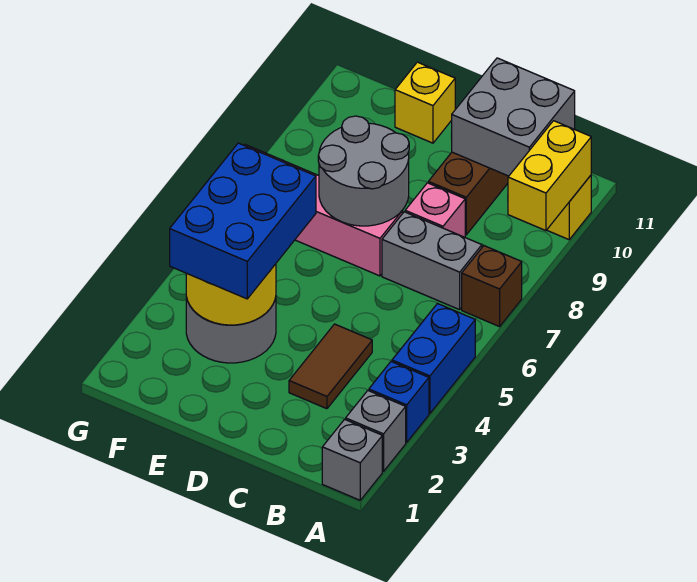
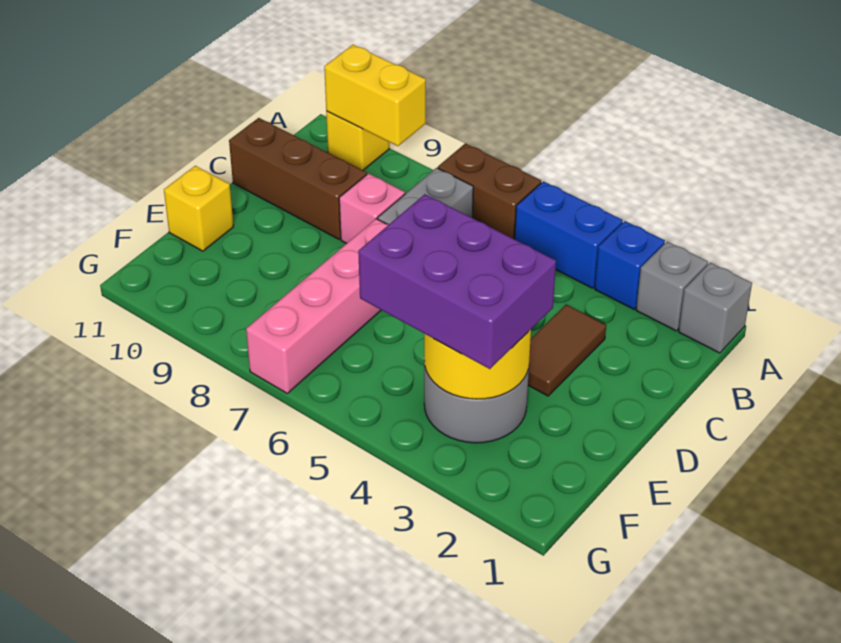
brown brick A7 level 1 -> brown brick A6:A7 level 1
grey brick B10:C11 level 2 -> none
brown tile C3:C4 level 1 -> brown tile C3:D3 level 1
grey round brick D7:E8 level 2 -> none
blue brick E3:F5 level 3 -> purple brick E3:F5 level 3

